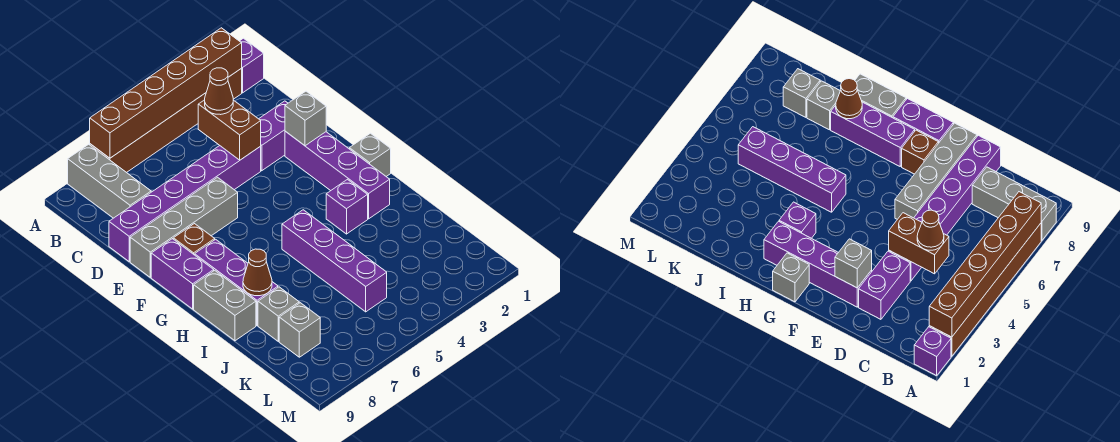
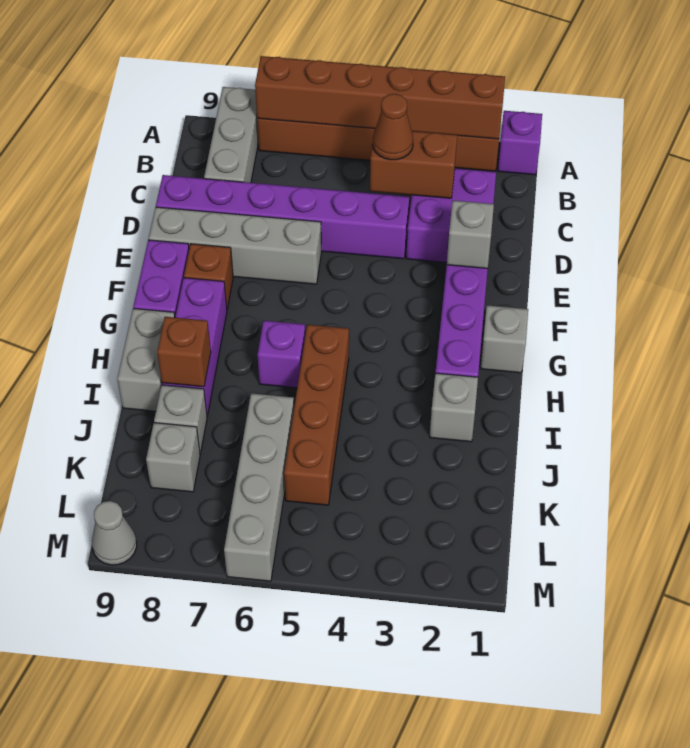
brown brick C4:D4 level 2 -> brown brick C3:C4 level 2
purple brick D2:D3 level 1 -> purple brick C2:D3 level 1
purple brick H3 level 1 -> purple brick H6 level 1
purple brick H5:K5 level 1 -> brown brick H5:K5 level 1
none -> grey brick I2 level 1
brown cone I8 level 2 -> brown brick I8 level 2
none -> grey brick J6:M6 level 1
none -> grey cone M9 level 1

